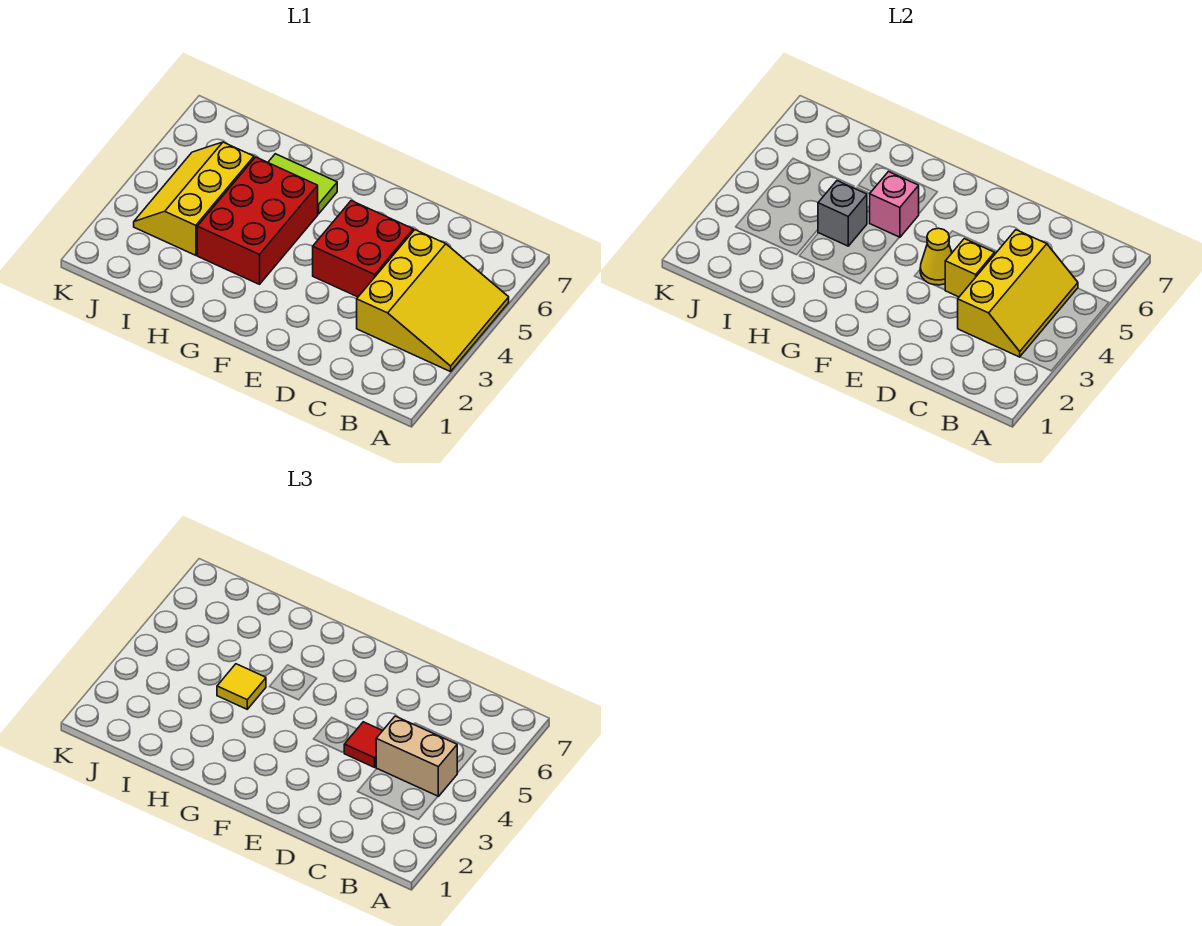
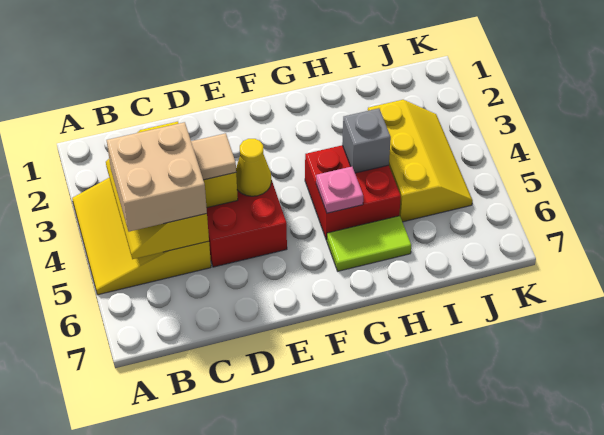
tan brick B4:C4 level 3 -> tan brick B4:C5 level 3
red tile D4 level 3 -> tan tile D4 level 3
red brick G3:H5 level 1 -> red brick G4:H5 level 1
pink brick G5 level 2 -> pink plate G5 level 2
yellow tile H4 level 3 -> none

